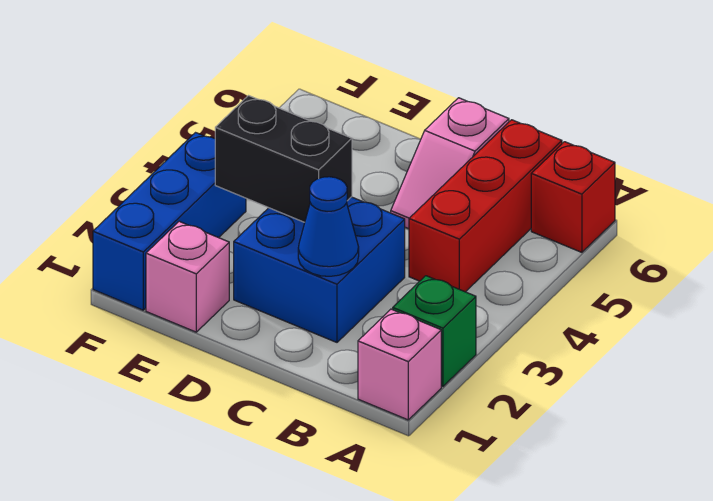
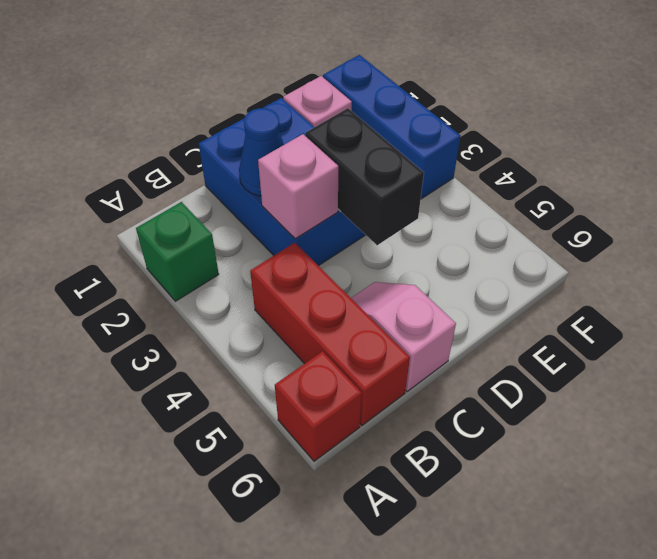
pink brick A1 level 1 -> pink brick C3 level 2
blue brick C2:D3 level 1 -> blue brick C1:D3 level 1
black brick D3:E3 level 2 -> black brick D3:D4 level 2

